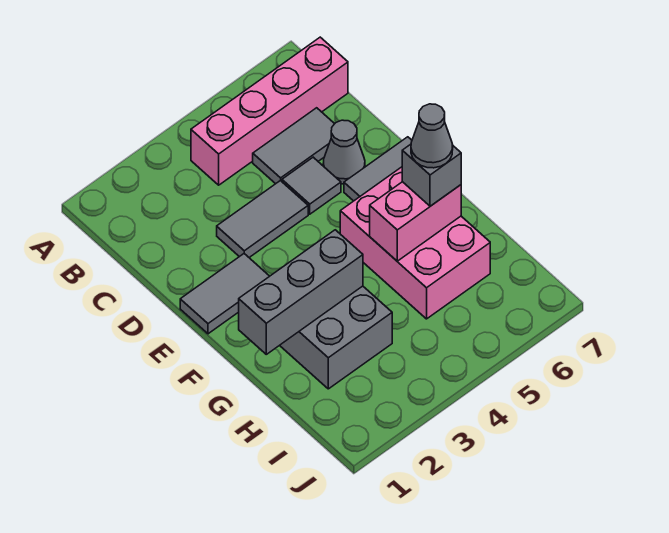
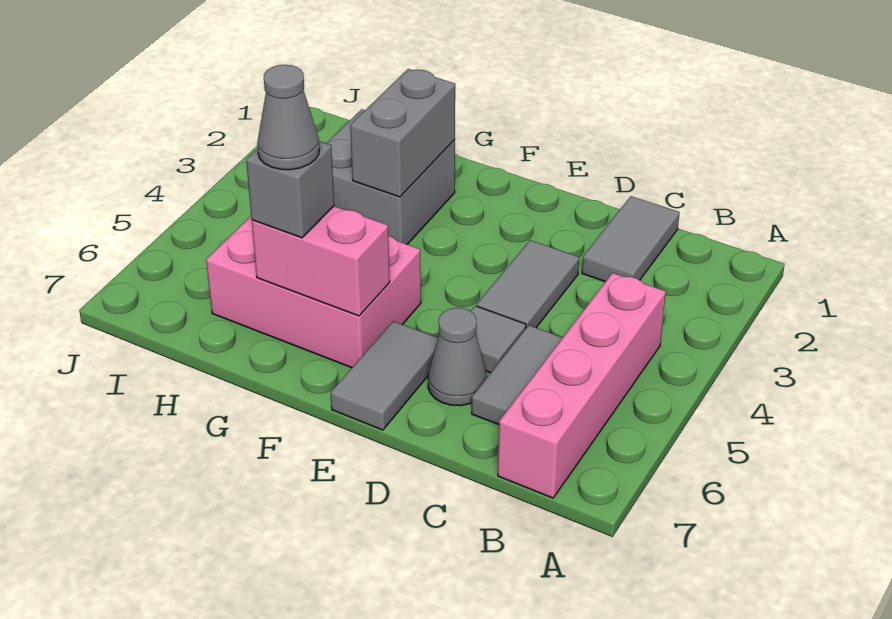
grey tile E1:E2 level 1 -> grey tile C1:C2 level 1
grey brick G1:G3 level 2 -> grey brick G2:G3 level 2
pink brick G5:G6 level 2 -> pink brick F6:G6 level 2

